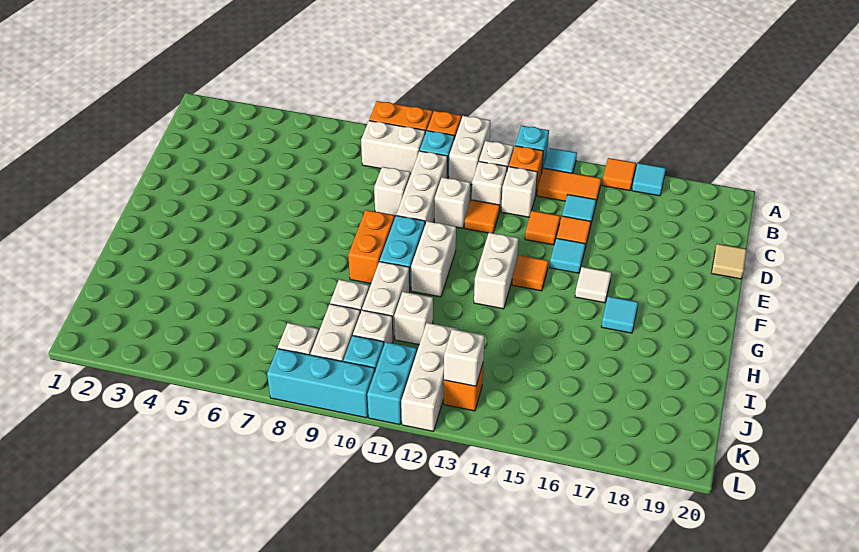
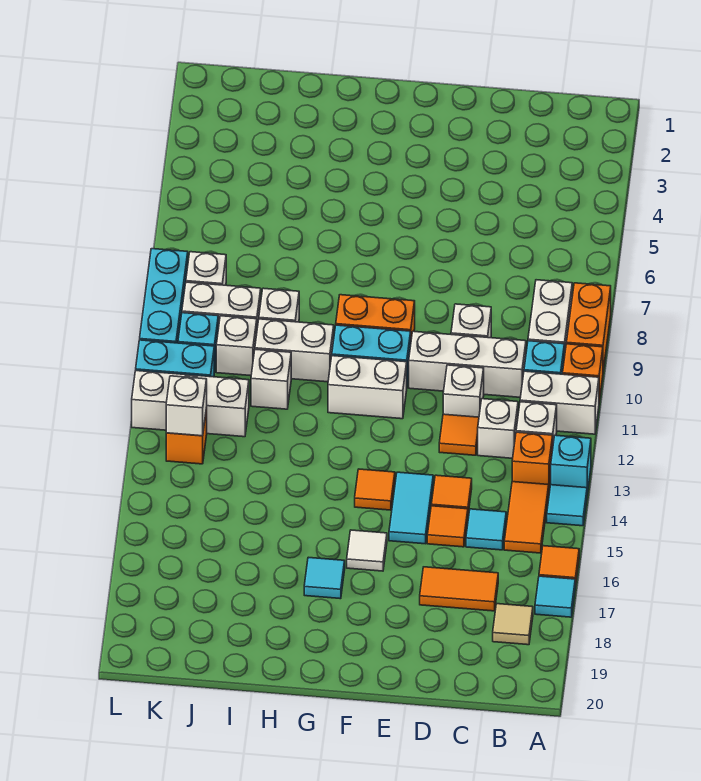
white brick C13 level 1 -> none
none -> orange tile C17:D17 level 1
tan tile D20 level 1 -> tan tile B18 level 1
cyan tile E15 level 1 -> cyan tile E14:E15 level 1
white brick F13:G13 level 1 -> none

